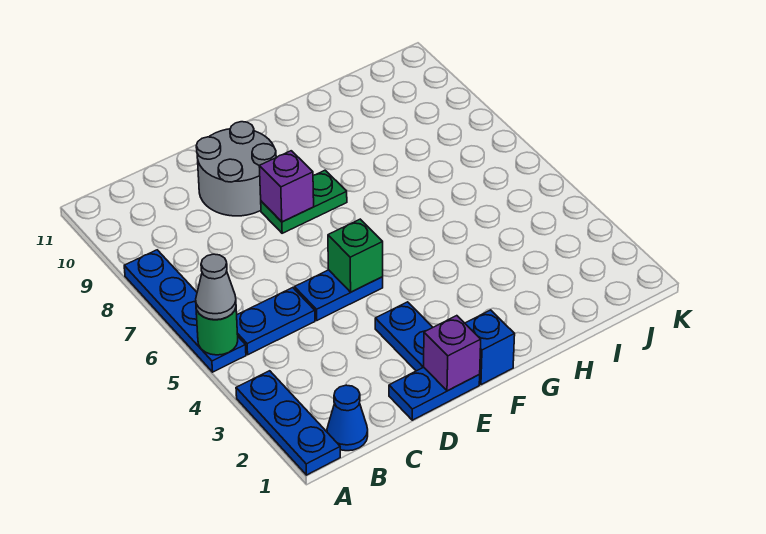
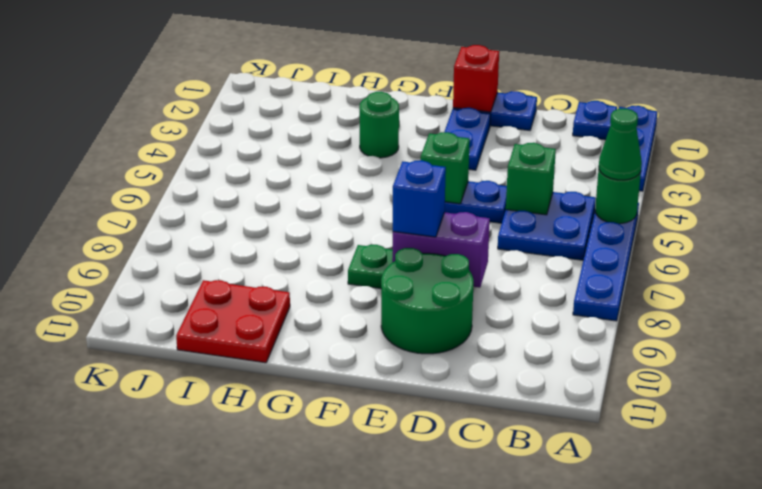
grey cone A5 level 3 -> green cone A5 level 3
blue cone B1 level 1 -> blue plate B1 level 1
blue plate B5:C5 level 1 -> blue plate B5:C6 level 1
none -> green brick C5 level 2
grey round brick D9:E10 level 1 -> green round brick D9:E10 level 1
purple brick E1 level 2 -> red brick E1 level 2
purple brick E8 level 2 -> purple brick D8:E8 level 2
blue brick F1 level 1 -> blue brick E8 level 3
none -> green round brick G3 level 1
none -> red plate H10:I11 level 1

